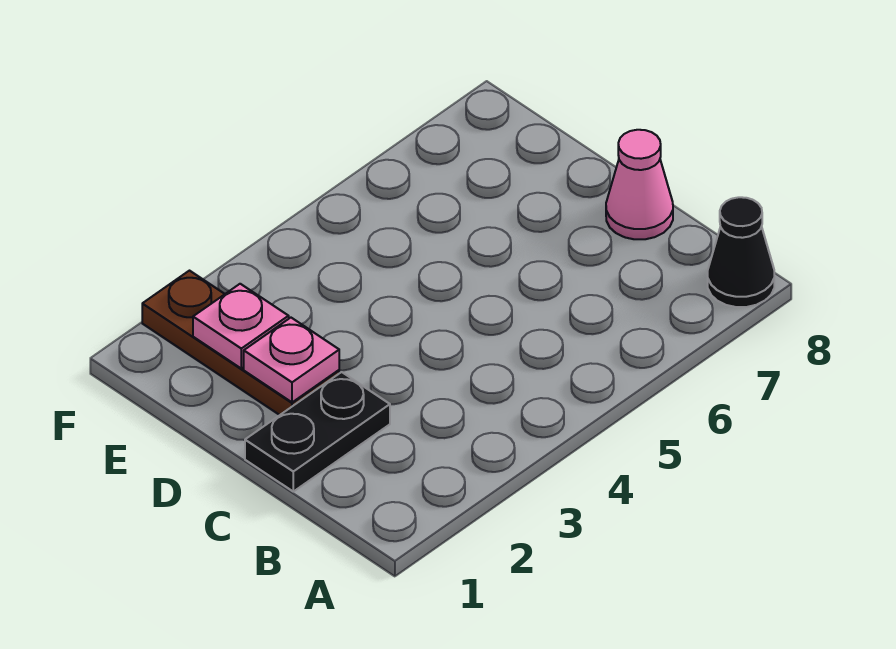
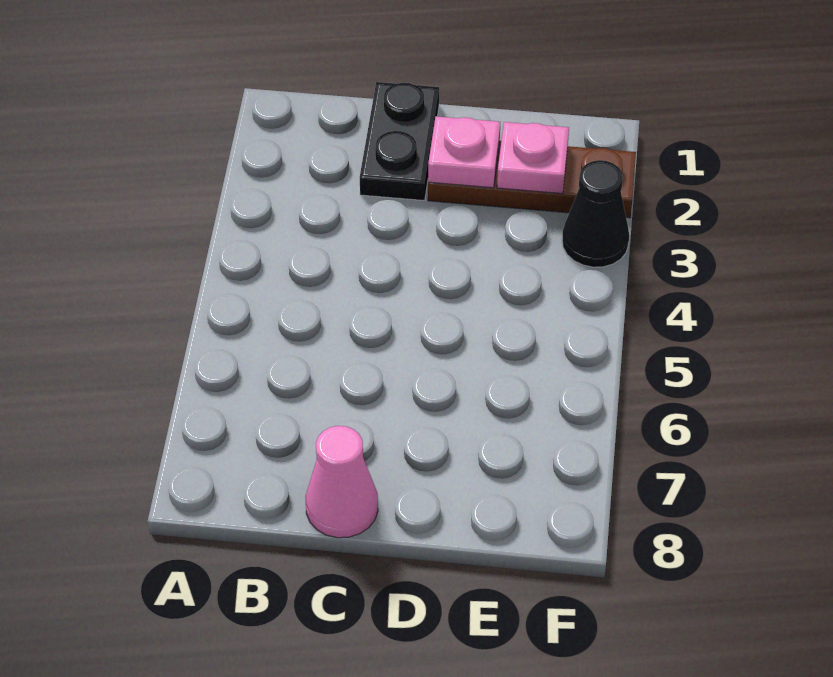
black cone A8 level 1 -> black cone F3 level 1

